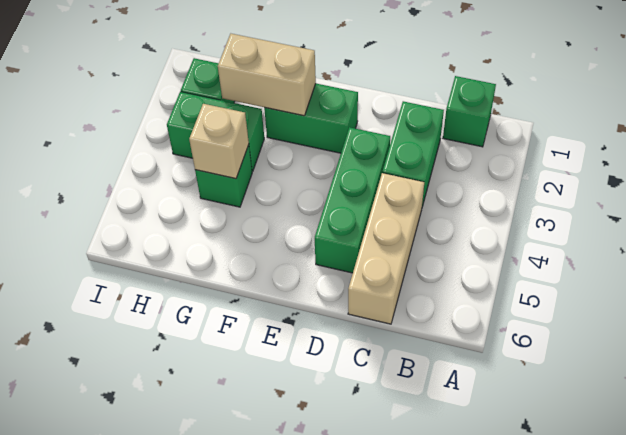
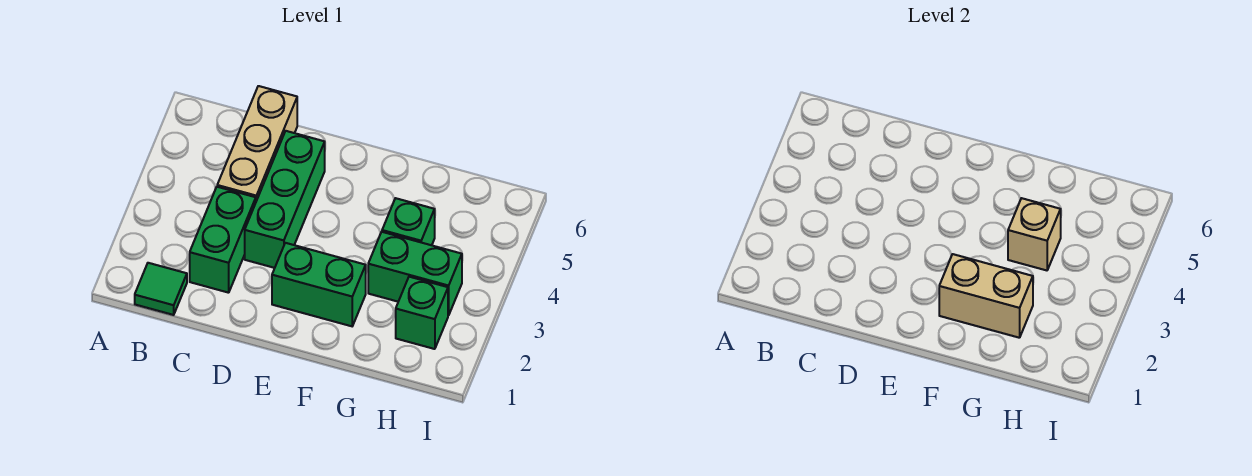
green brick B1 level 1 -> green tile B1 level 1

